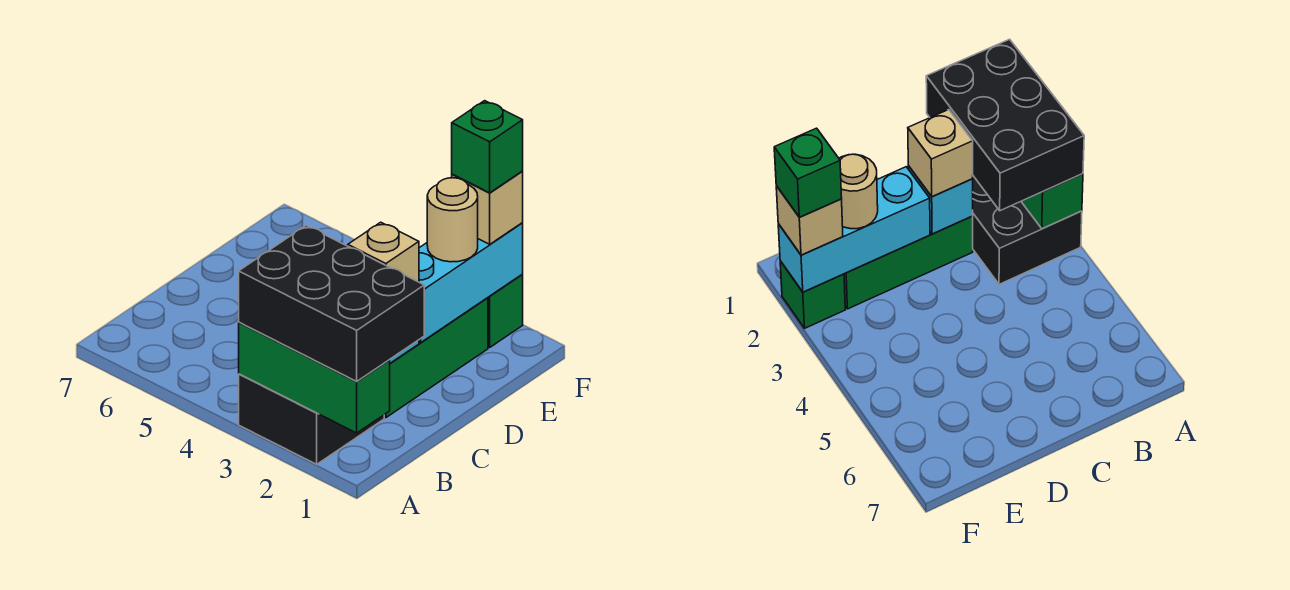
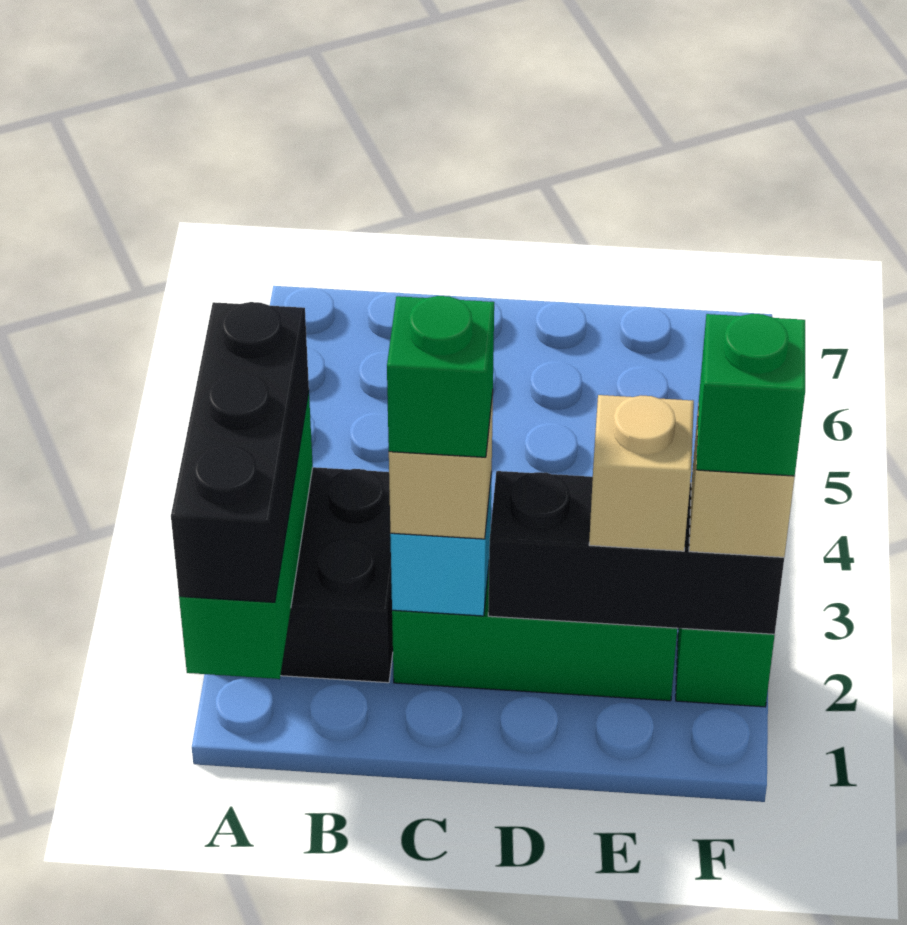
black brick A1:B3 level 3 -> black brick A1:A3 level 3
none -> green brick C2 level 4
cyan brick D2:F2 level 2 -> black brick D2:F2 level 2
tan round brick E2 level 3 -> tan brick E2 level 3

